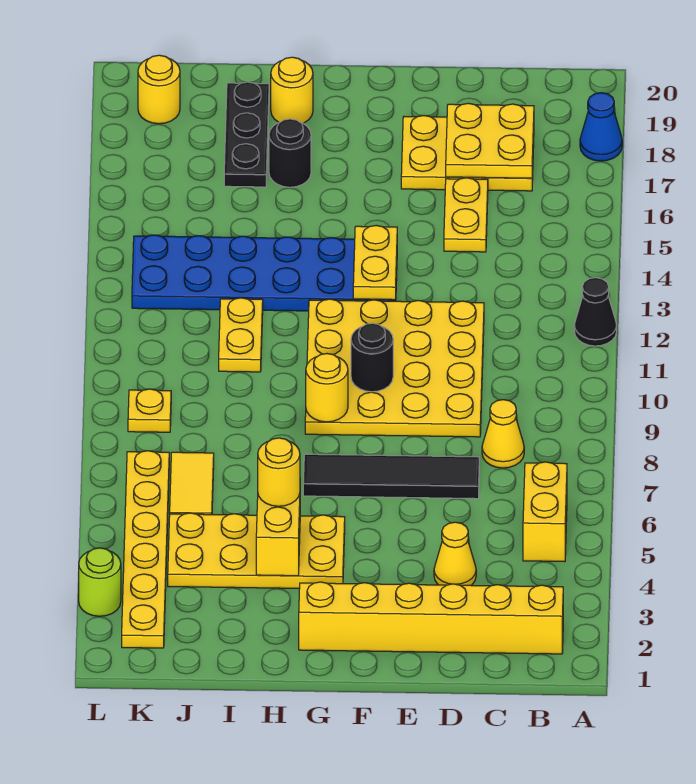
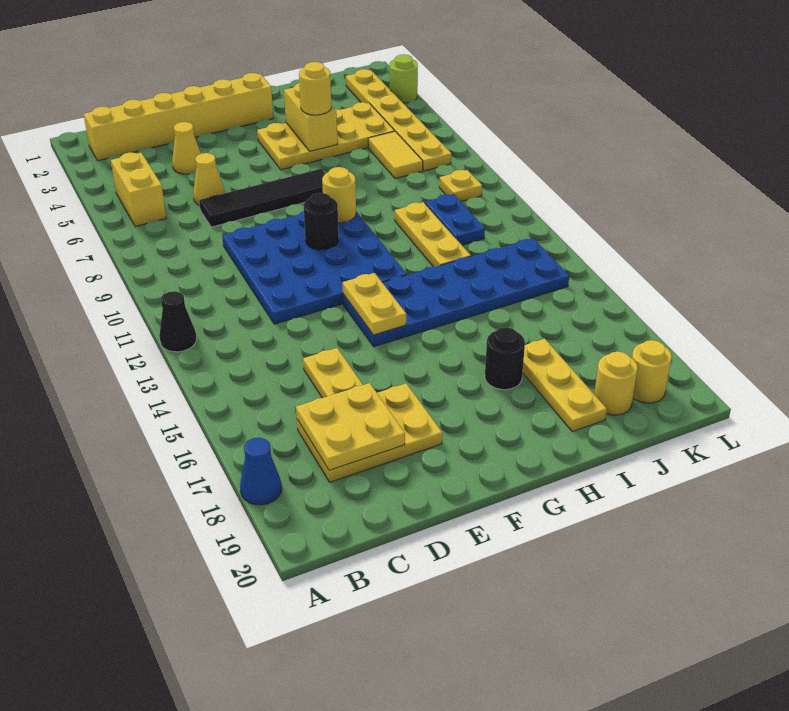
yellow cone C8 level 1 -> yellow cone D6 level 1
yellow plate D9:G12 level 1 -> blue plate D9:G12 level 1
yellow round brick H19 level 1 -> yellow round brick J19 level 1
yellow plate I11:I12 level 1 -> yellow plate I10:I12 level 1
black plate I17:I19 level 1 -> yellow plate I17:I19 level 1
none -> blue plate J10:J11 level 1

